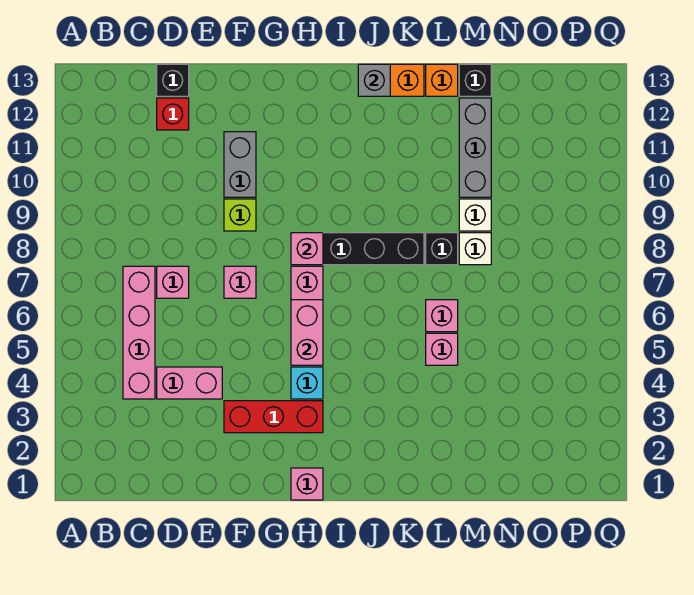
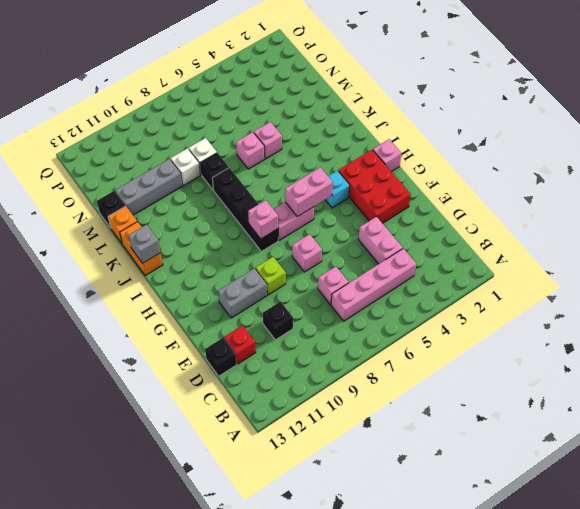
none -> black brick D10 level 1
red brick F3:H3 level 1 -> red brick F2:H3 level 1

